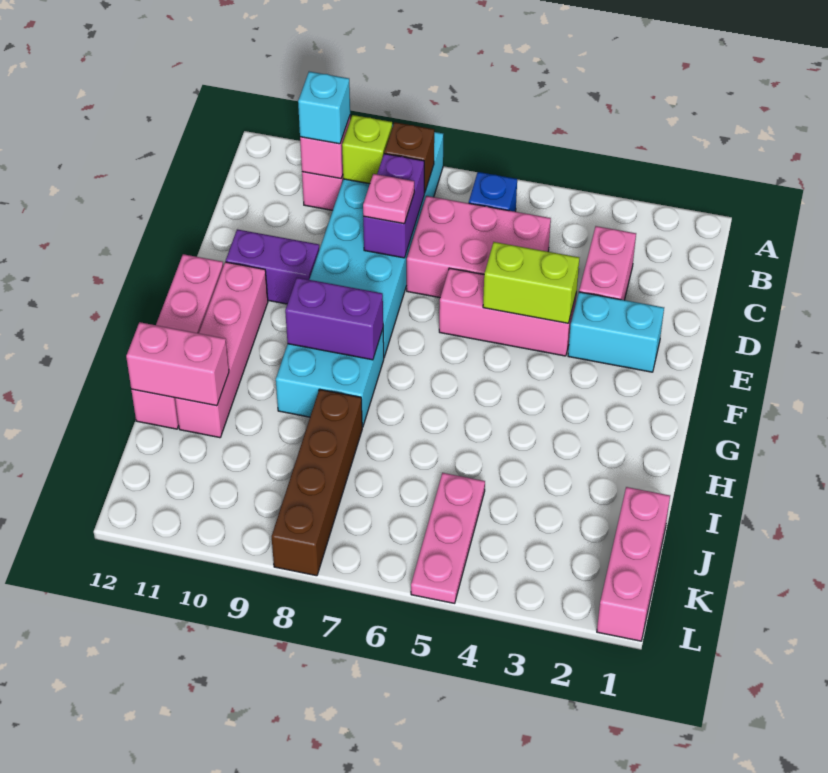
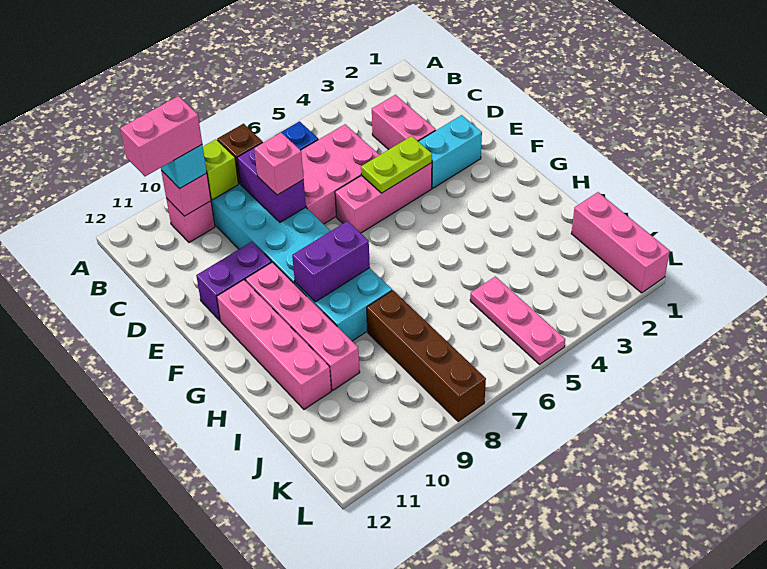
pink plate D8 level 3 -> pink brick D8 level 3
lime brick E4:E5 level 2 -> lime plate E4:E5 level 2
pink brick F12:I12 level 1 -> pink brick F10:I10 level 1
pink brick I11:I12 level 2 -> pink brick B10:B11 level 4

